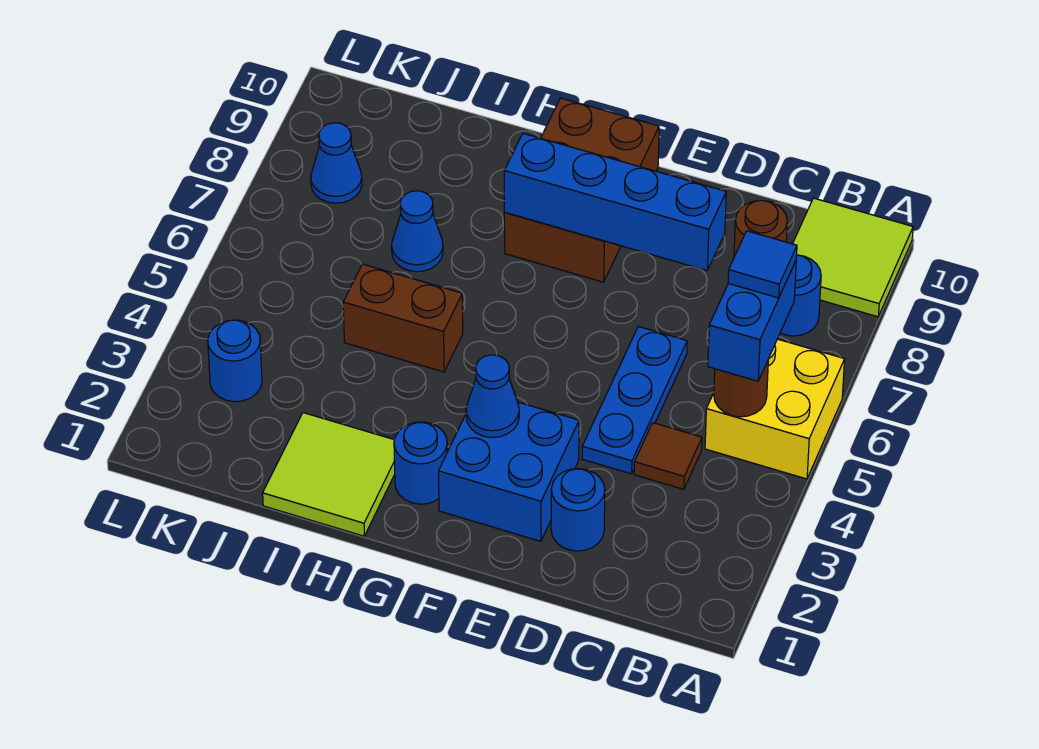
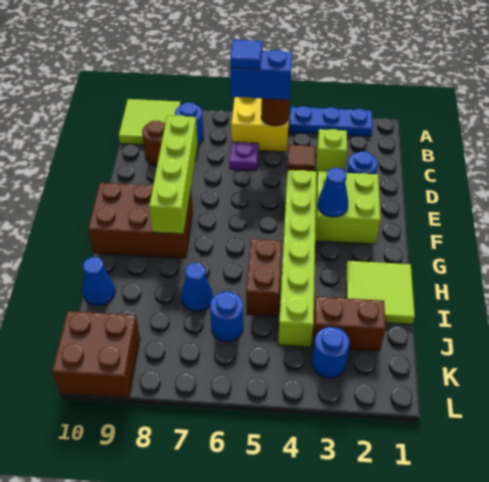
none -> lime brick C3 level 1
none -> purple plate C6 level 1
blue plate D4:D6 level 1 -> blue plate A2:A4 level 1
blue brick D8:G8 level 2 -> lime brick D8:G8 level 2
blue brick E2:F3 level 1 -> lime brick E2:F3 level 1
none -> lime brick E4:J4 level 1
blue round brick G2 level 1 -> blue round brick J6 level 1
none -> brown brick J2:J3 level 1
blue cone K8 level 1 -> blue cone I10 level 1
none -> brown brick K9:L10 level 1

